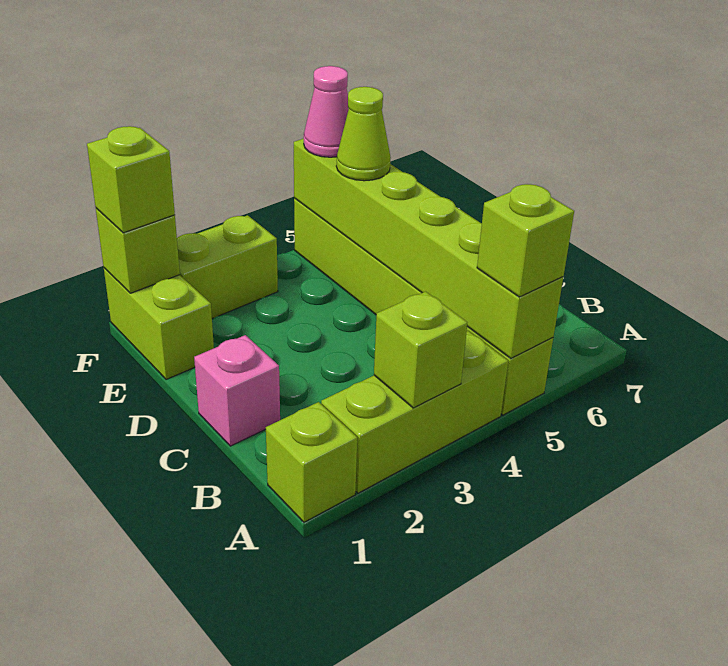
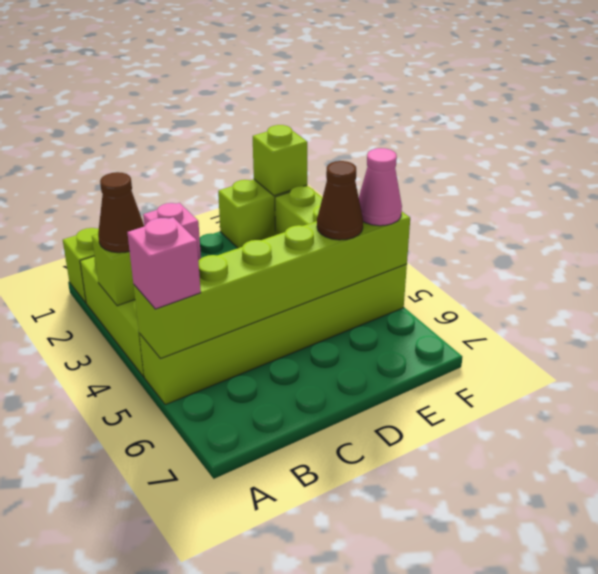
none -> brown cone A3 level 3
lime brick A5 level 3 -> pink brick A5 level 3
lime cone E5 level 3 -> brown cone E5 level 3
lime brick F1 level 3 -> none

